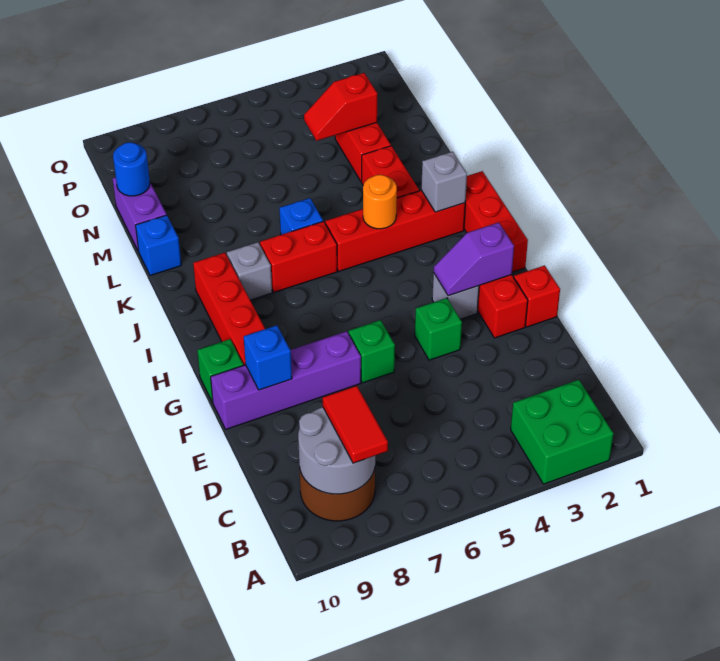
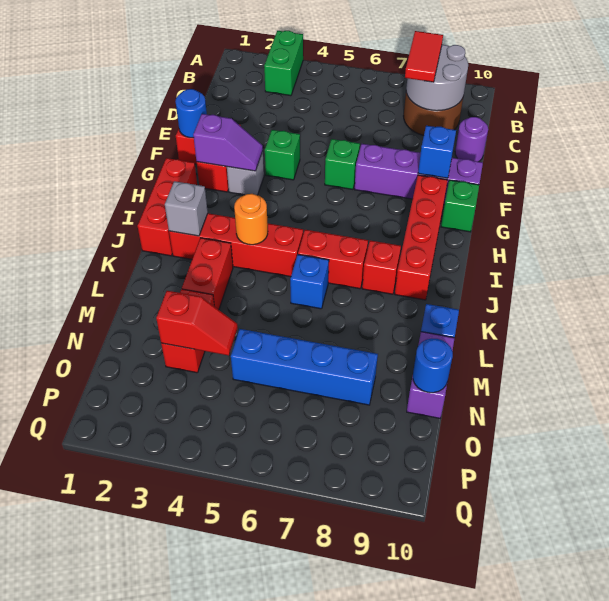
green brick A2:B3 level 1 -> green brick A3:B3 level 1
none -> purple round brick D10 level 1
none -> blue round brick F1 level 2
grey brick J8 level 1 -> red brick J8 level 1
none -> blue brick N5:N8 level 1

